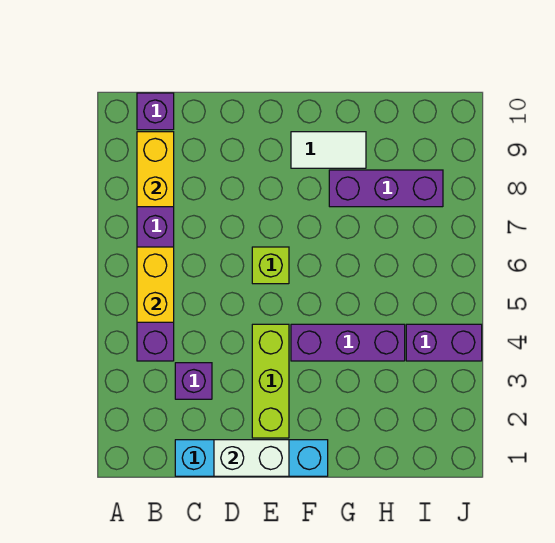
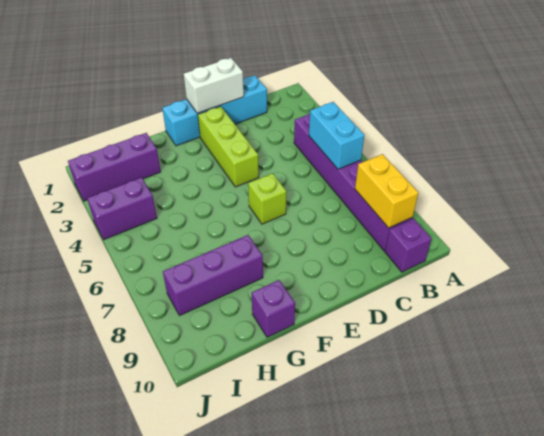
yellow brick B5:B6 level 2 -> cyan brick B5:B6 level 2
purple brick C3 level 1 -> purple brick G10 level 1
purple brick F4:H4 level 1 -> purple brick H2:J2 level 1
white tile F9:G9 level 1 -> none

